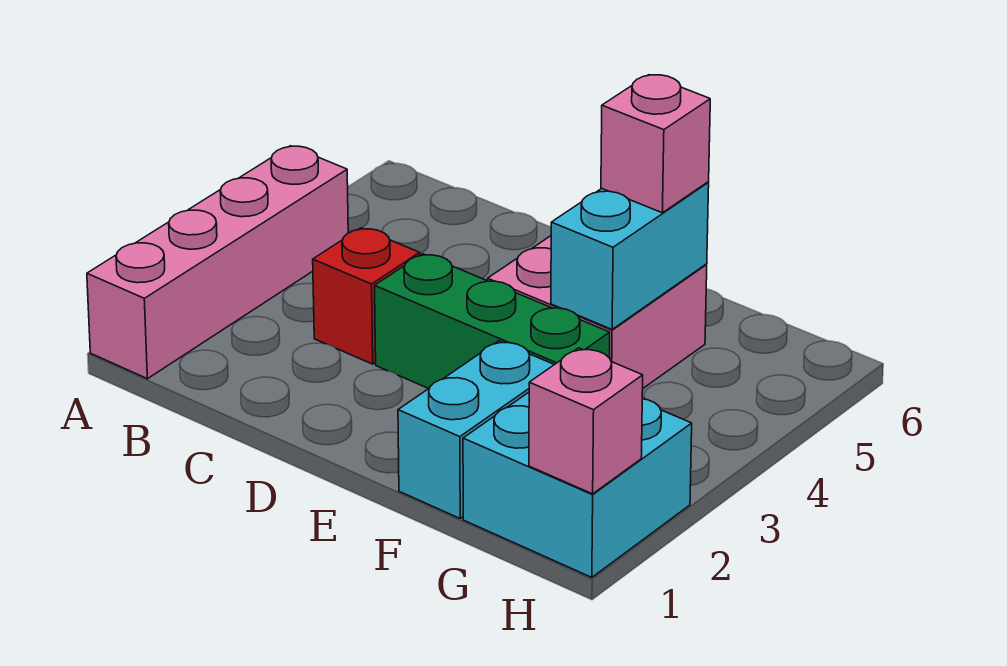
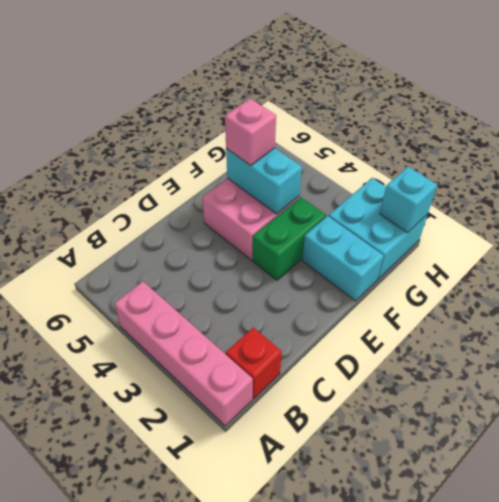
red brick C3 level 1 -> red brick B1 level 1
green brick D3:F3 level 1 -> green brick E3:F3 level 1
pink brick H1 level 2 -> cyan brick H1 level 2

